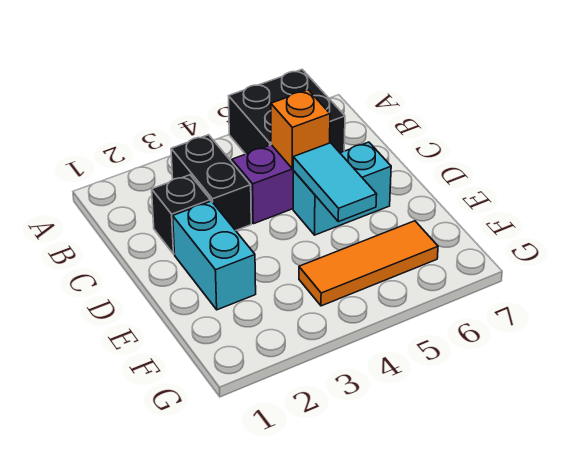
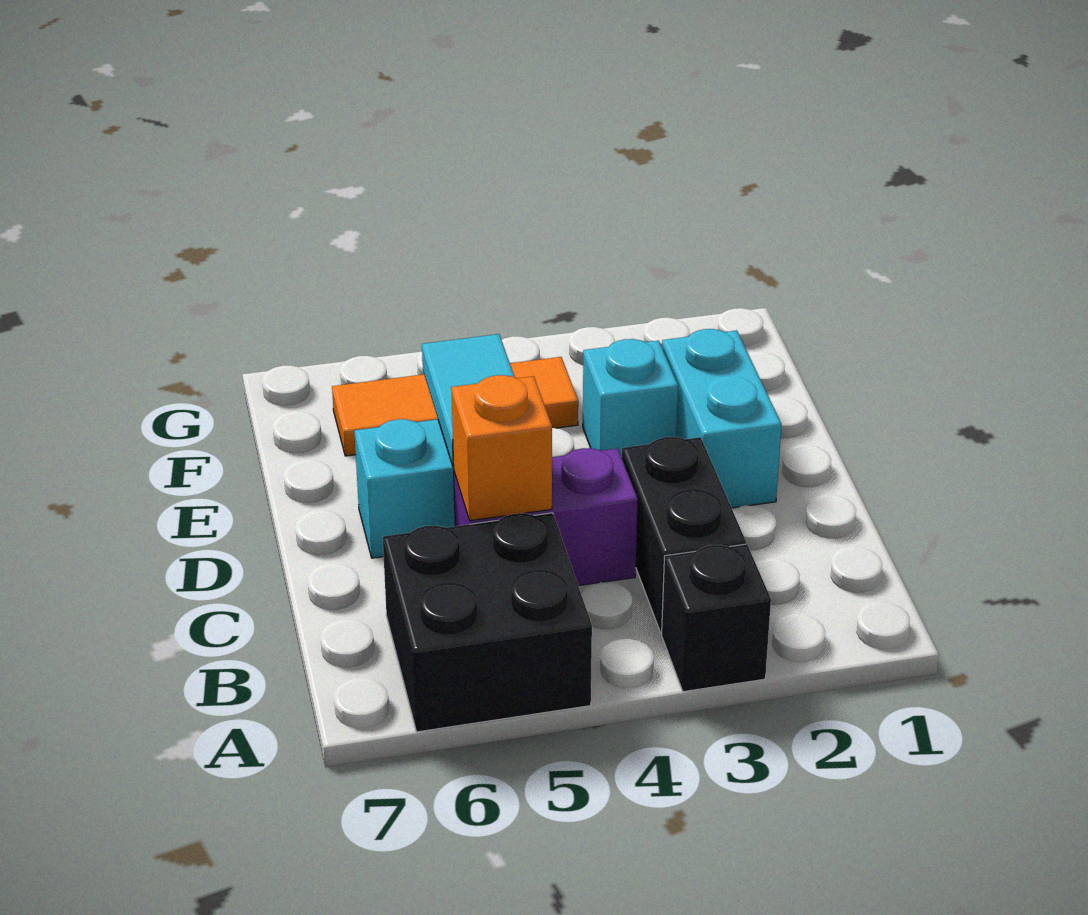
black brick C2 level 1 -> black brick A3 level 1
none -> cyan brick E3 level 1

